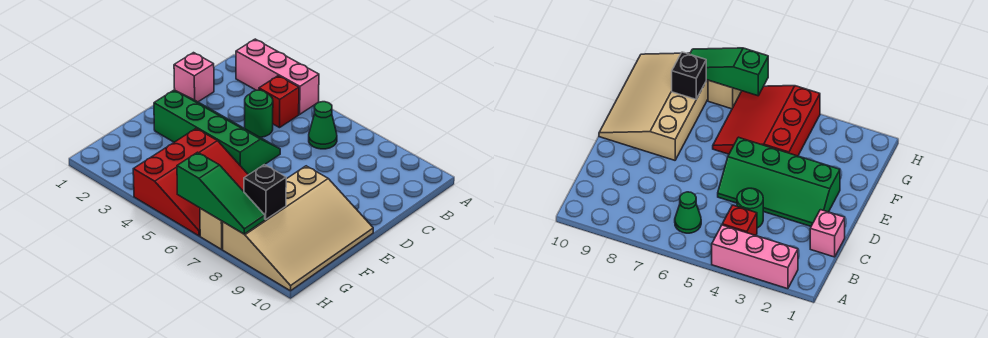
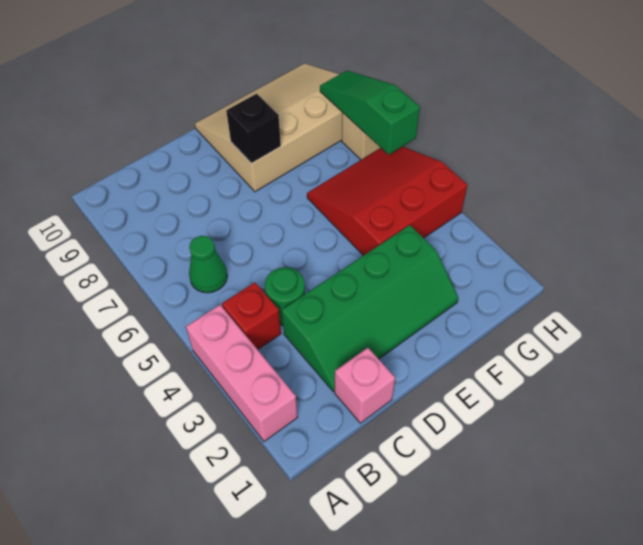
green slope D2:E5 level 1 top E -> green slope C2:F3 level 1 top 3
black brick G8 level 2 -> black brick E8 level 2

